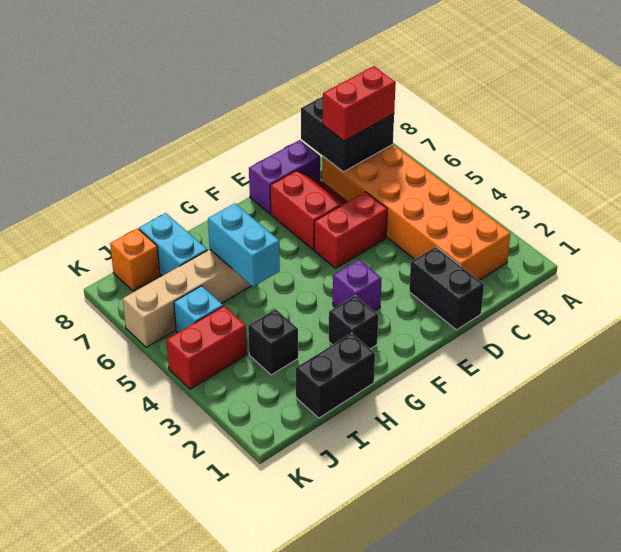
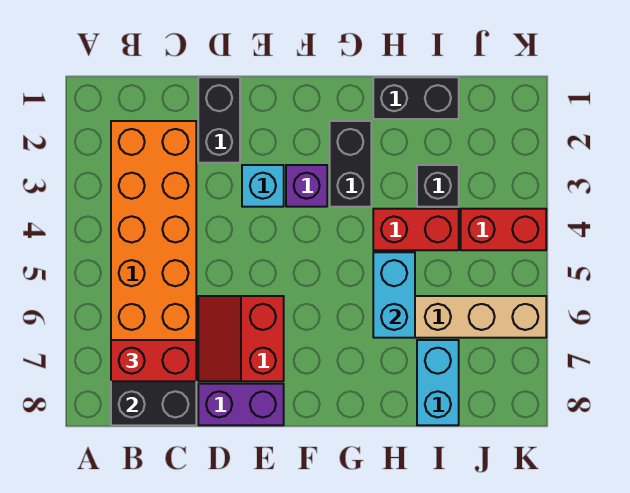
red brick D5:E5 level 1 -> red brick H4:I4 level 1
black brick G2 level 1 -> black brick G2:G3 level 1
cyan brick J5 level 1 -> cyan brick E3 level 1
orange brick J8 level 1 -> none

